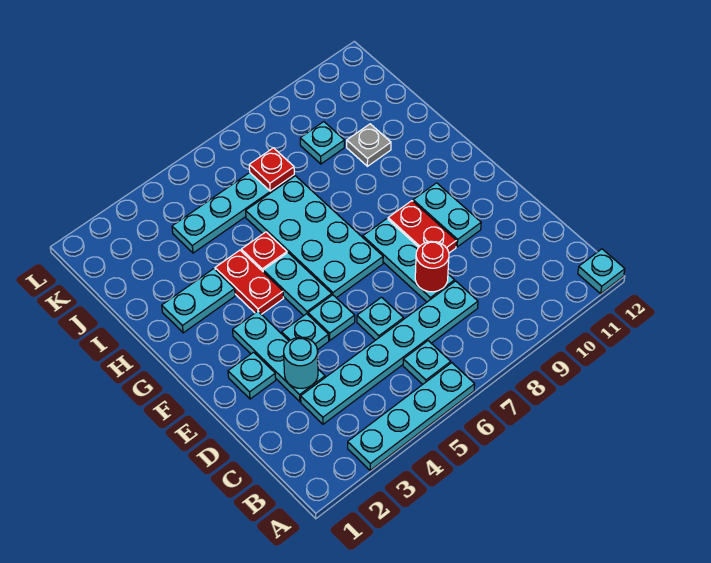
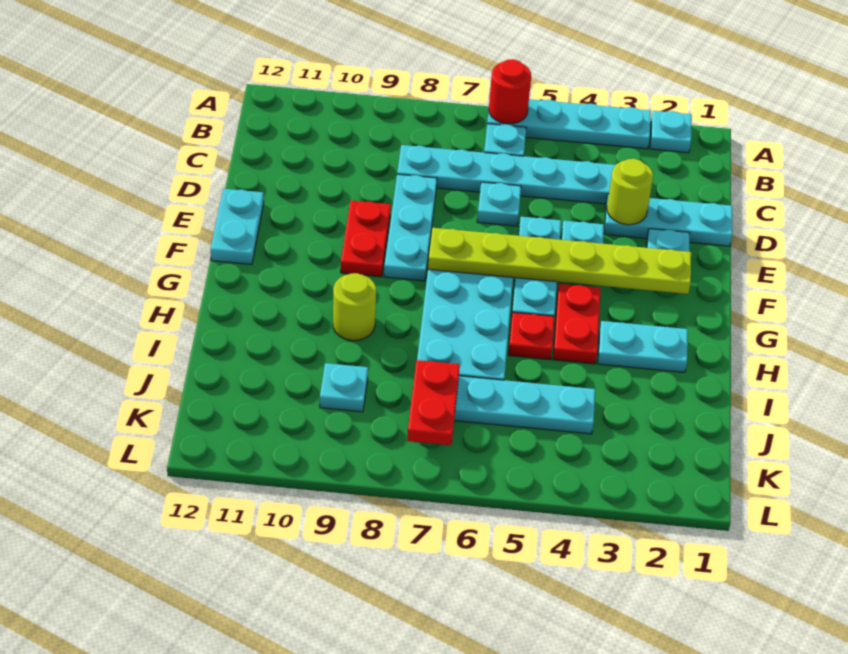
cyan plate A12 level 1 -> cyan plate A2 level 1
cyan plate D3:F3 level 1 -> cyan plate D1:D3 level 1
cyan round brick D3 level 2 -> lime round brick D3 level 2
red round brick D8 level 2 -> red round brick A6 level 2
cyan plate E10:F10 level 1 -> cyan plate E12:F12 level 1
none -> lime plate F2:F7 level 2
none -> lime round brick H9 level 1
grey plate I10 level 1 -> none
red plate J7 level 2 -> red plate J7:K7 level 2

